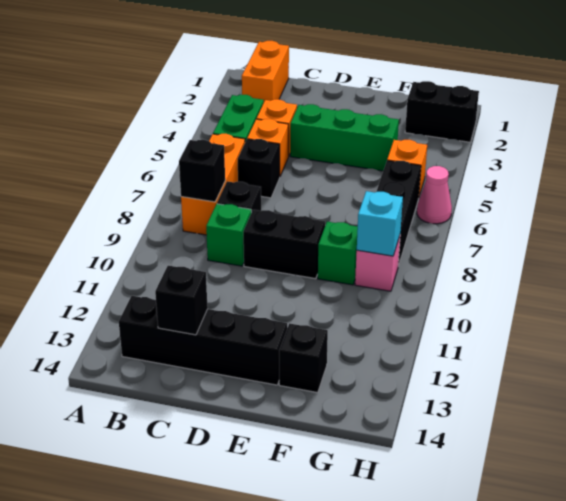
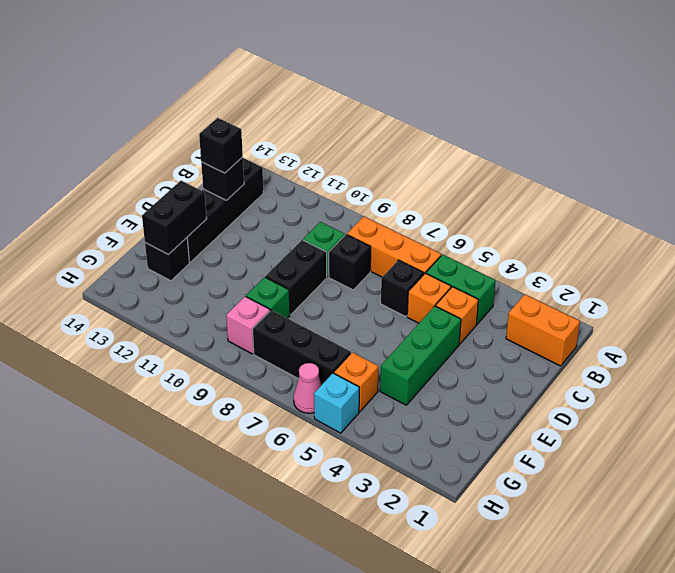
black brick B8 level 2 -> black brick C13 level 3
black brick G2:H2 level 1 -> black brick E13:F13 level 2
cyan brick G9 level 2 -> cyan brick H5 level 1

